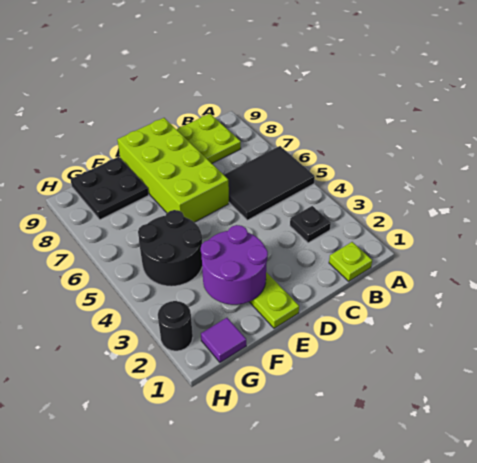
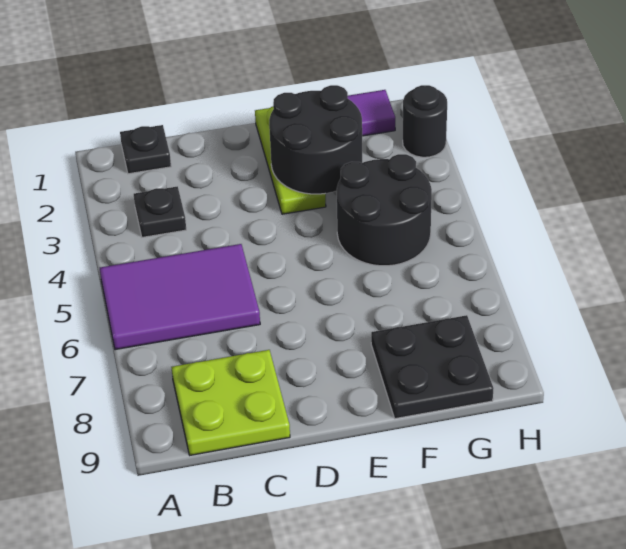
black tile A5:C6 level 1 -> purple tile A5:C6 level 1
lime plate B1 level 1 -> black plate B1 level 1
lime brick D6:E9 level 1 -> none
purple round brick E2:F3 level 2 -> black round brick E2:F3 level 2

